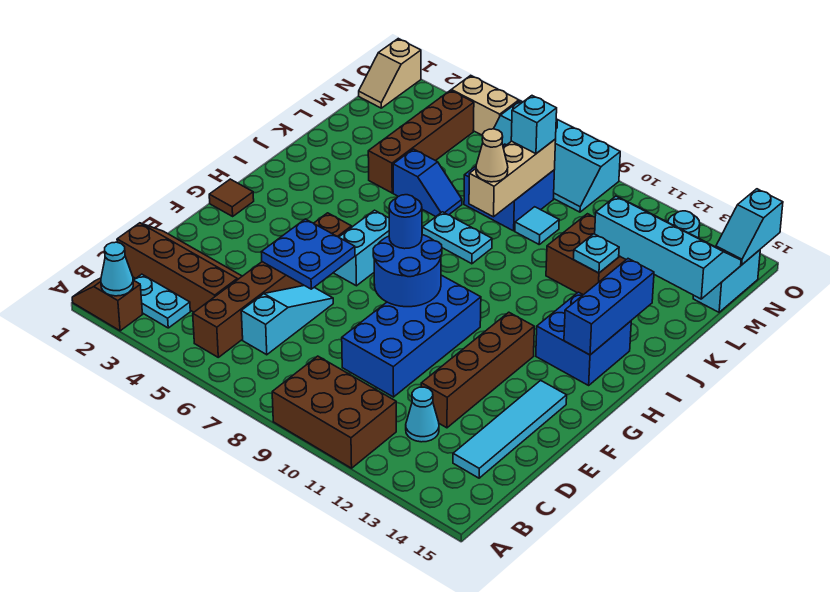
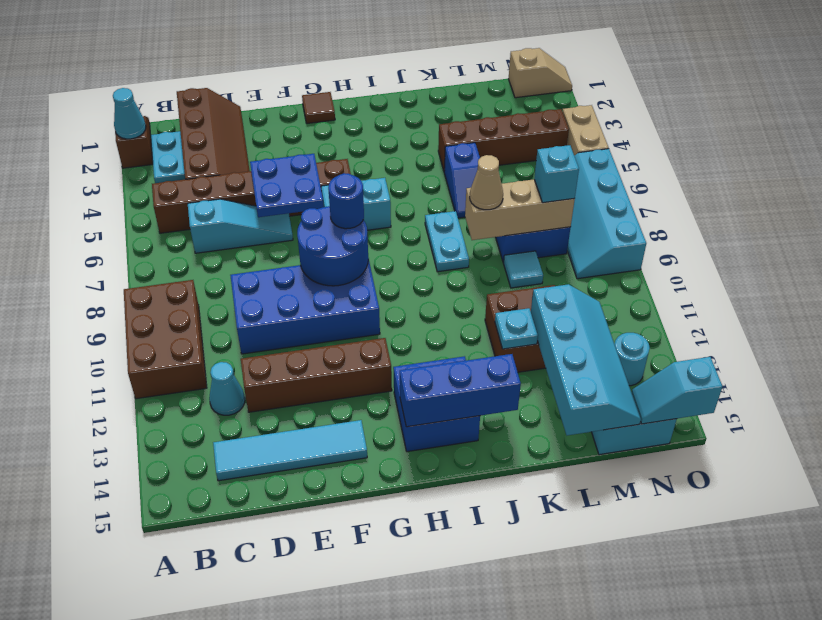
tan slope N1:O1 level 1 top O -> tan slope N1:O1 level 1 top N

